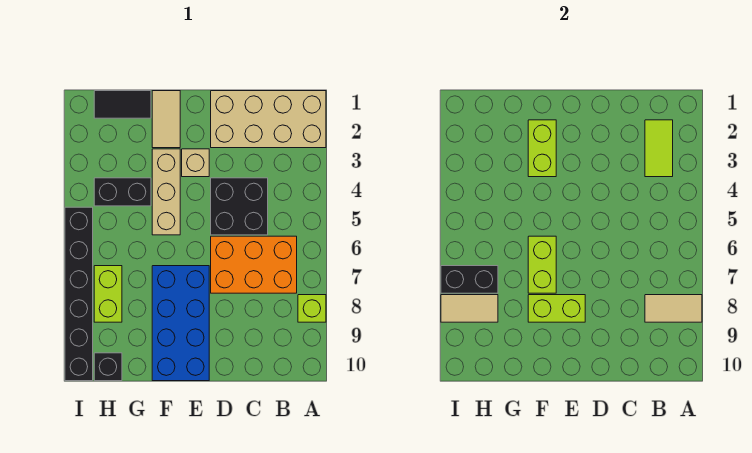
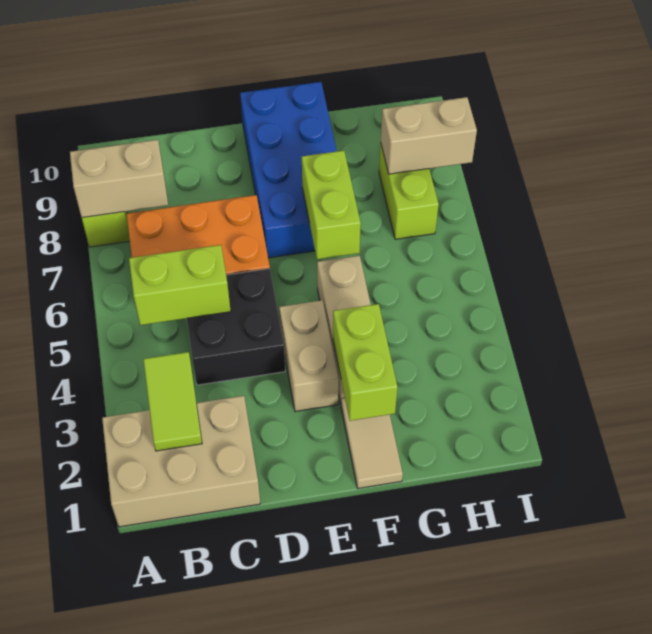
tan brick A1:D2 level 1 -> tan brick A1:C2 level 1
tan tile A8:B8 level 2 -> tan brick A8:B8 level 2
tan brick E3 level 1 -> tan brick E3:E4 level 1
lime brick E8:F8 level 2 -> lime brick B5:C5 level 2
black tile G1:H1 level 1 -> none
black brick G4:H4 level 1 -> none
black brick H7:I7 level 2 -> none
tan tile H8:I8 level 2 -> tan brick H8:I8 level 2
black brick H10 level 1 -> none
black brick I5:I10 level 1 -> none

